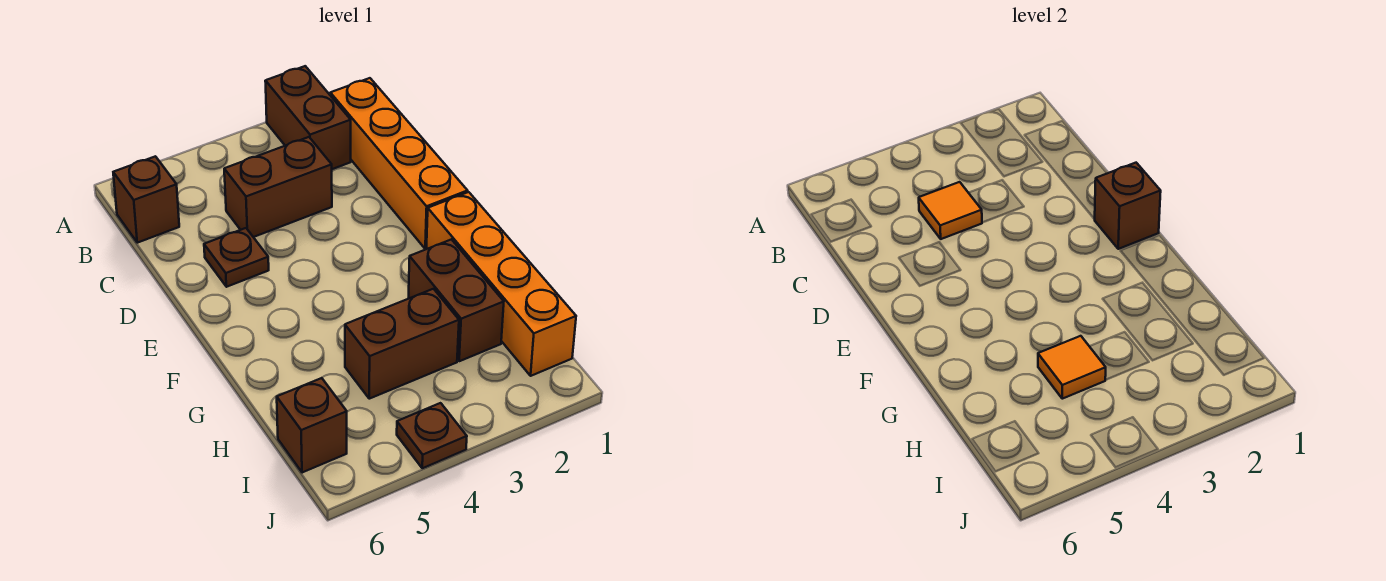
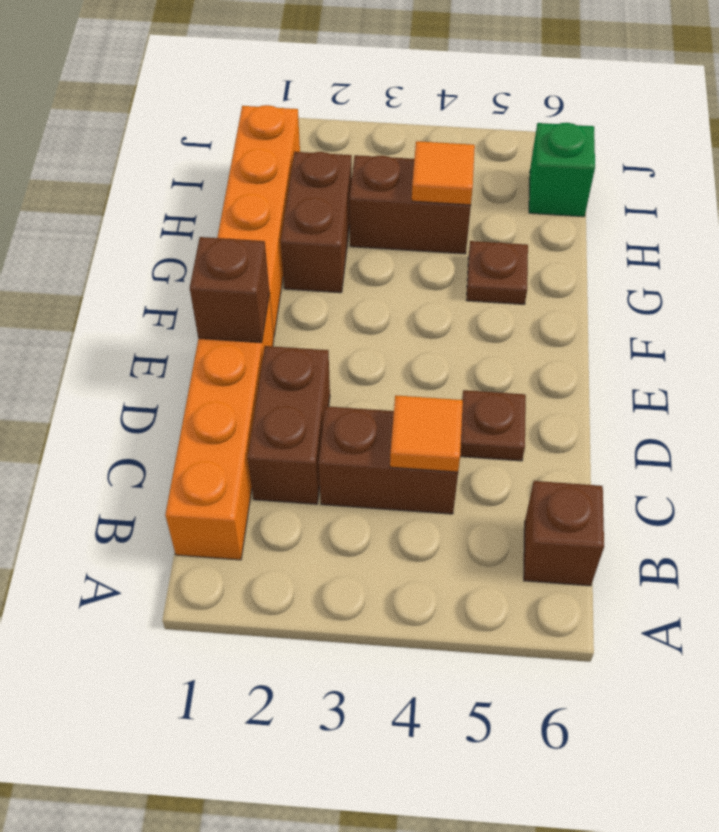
brown brick A2:B2 level 1 -> brown brick C2:D2 level 1
brown brick I6 level 1 -> green brick I6 level 1
brown plate J4 level 1 -> brown plate G5 level 1

